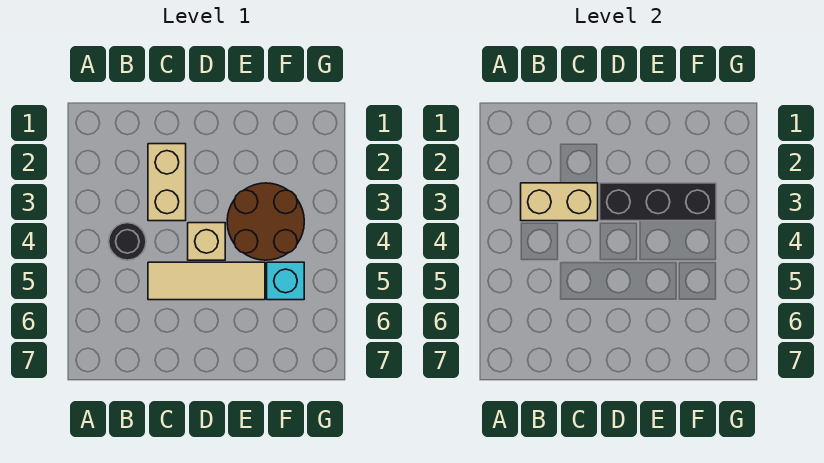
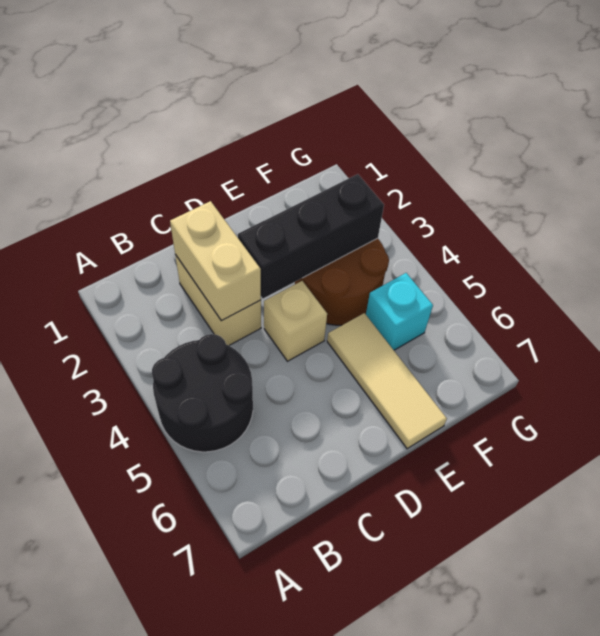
tan brick B3:C3 level 2 -> tan brick C2:C3 level 2
black round brick B4 level 1 -> black round brick A4:B5 level 1
tan tile C5:E5 level 1 -> tan tile E5:E7 level 1

